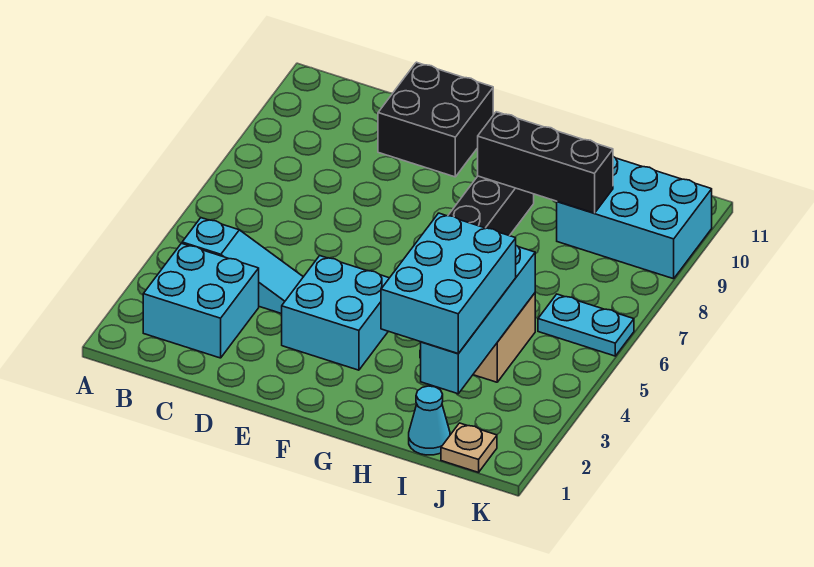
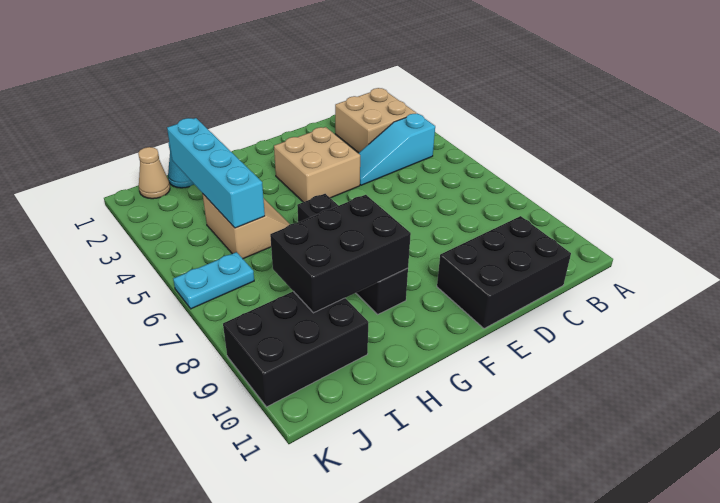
cyan brick B2:C3 level 1 -> tan brick B2:C3 level 1
black brick D10:E11 level 1 -> black brick C10:E11 level 1
cyan brick E3:F4 level 1 -> tan brick E3:F4 level 1
black brick G9:I9 level 2 -> black brick G8:I9 level 2
cyan brick H2:I4 level 3 -> none
cyan brick I9:K10 level 1 -> black brick I9:K10 level 1
tan plate J1 level 1 -> tan cone J1 level 1

